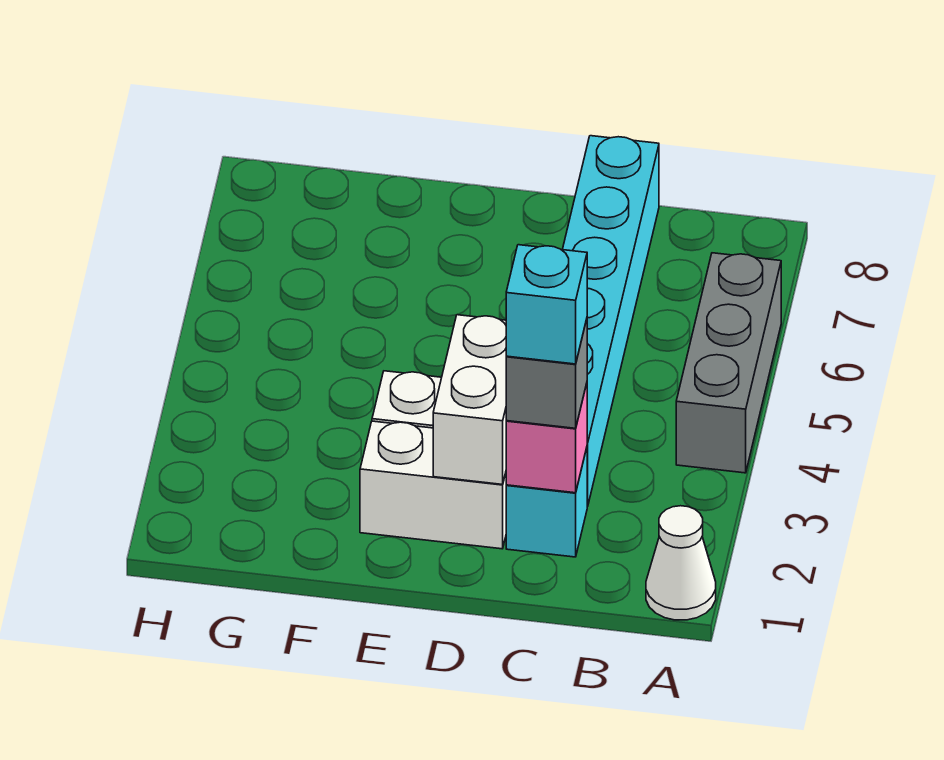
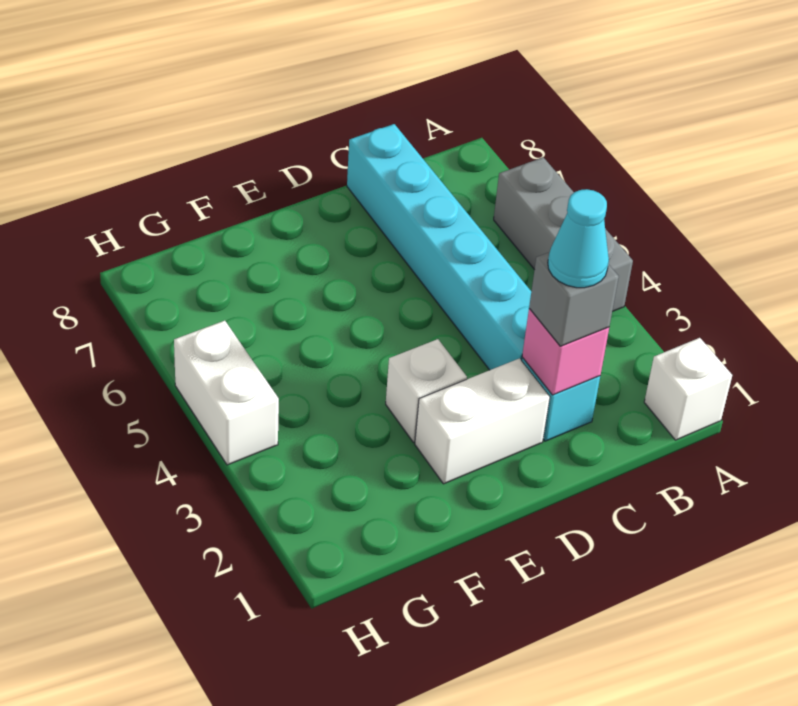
white cone A1 level 1 -> white brick A1 level 1
cyan brick C2 level 4 -> cyan cone C2 level 4
white brick D2:D3 level 2 -> white brick H4:H5 level 1

